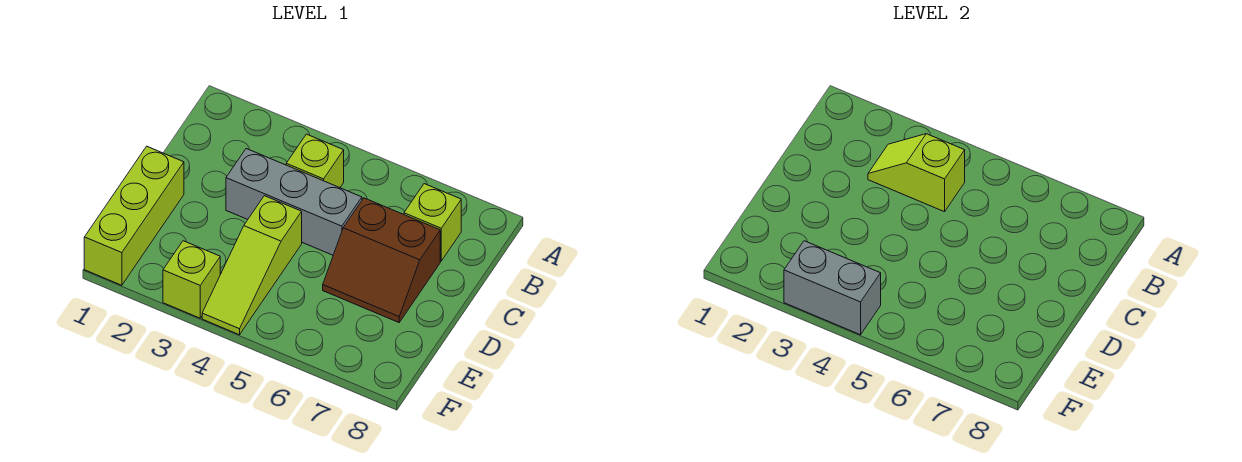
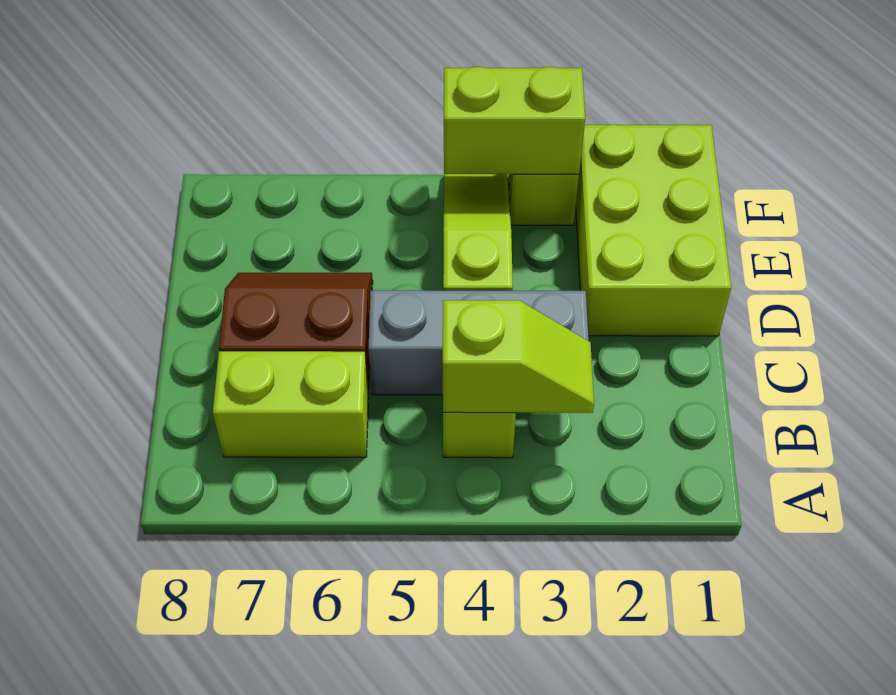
lime brick B7 level 1 -> lime brick B6:B7 level 1
lime brick D1:F1 level 1 -> lime brick D1:F2 level 1
grey brick F3:F4 level 2 -> lime brick F3:F4 level 2

